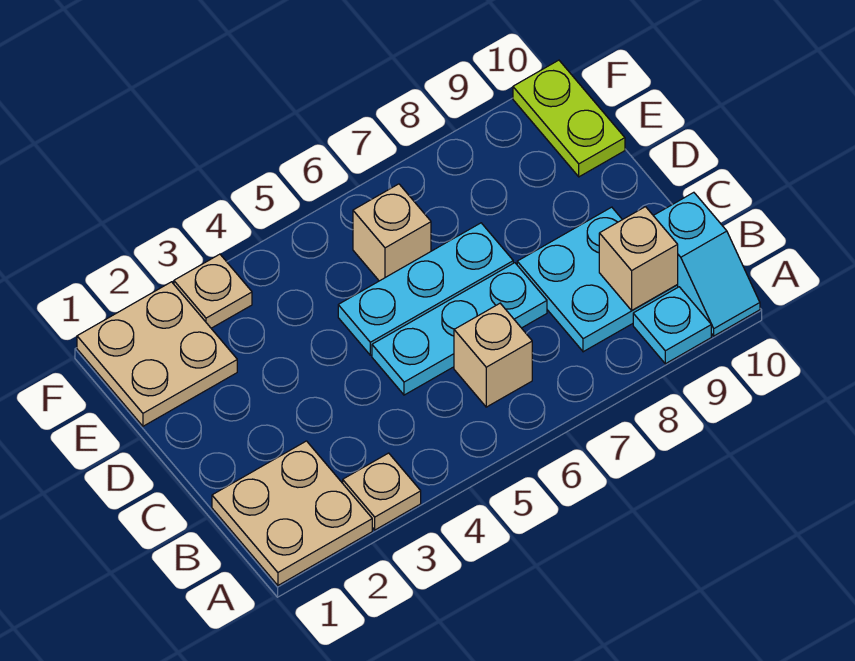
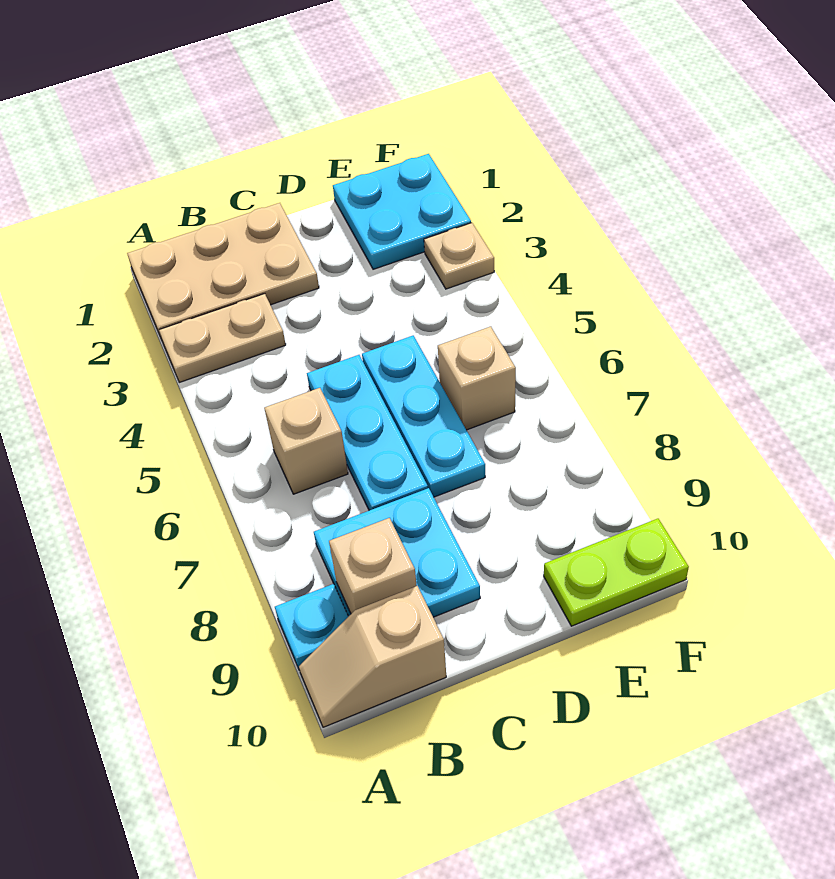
tan plate A1:B2 level 1 -> tan plate A1:C2 level 1
tan plate A3 level 1 -> tan plate A3:B3 level 1
cyan slope A10:B10 level 1 top B -> tan slope A10:B10 level 1 top B
tan plate E1:F2 level 1 -> cyan plate E1:F2 level 1

